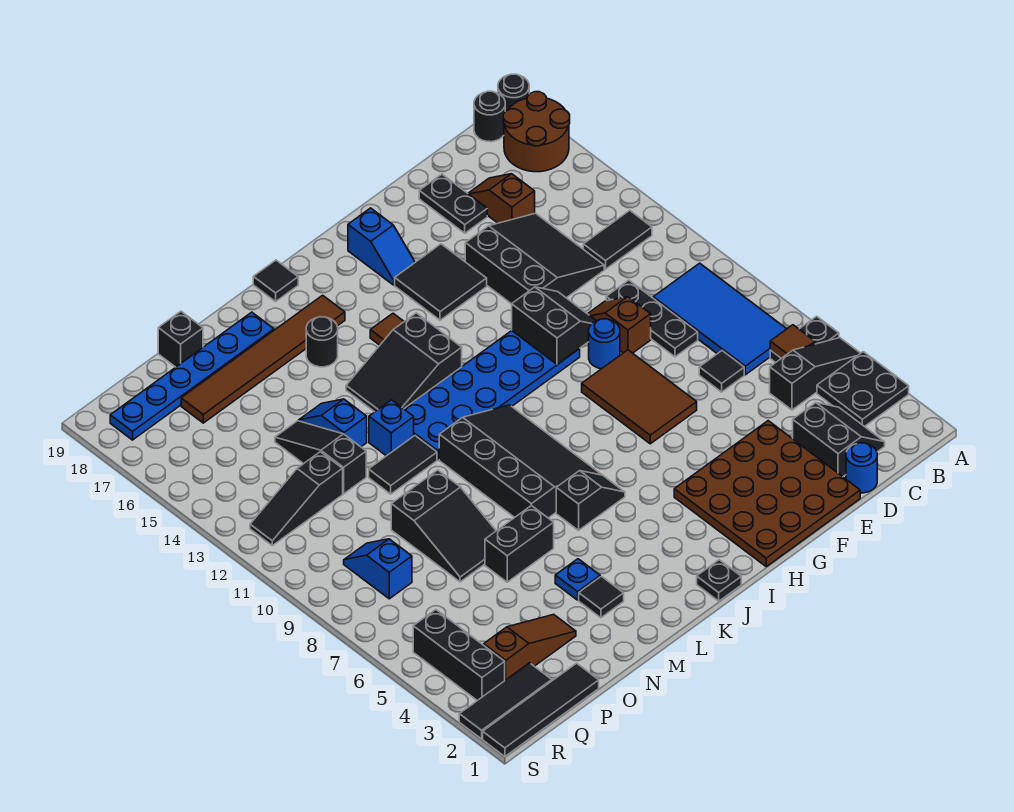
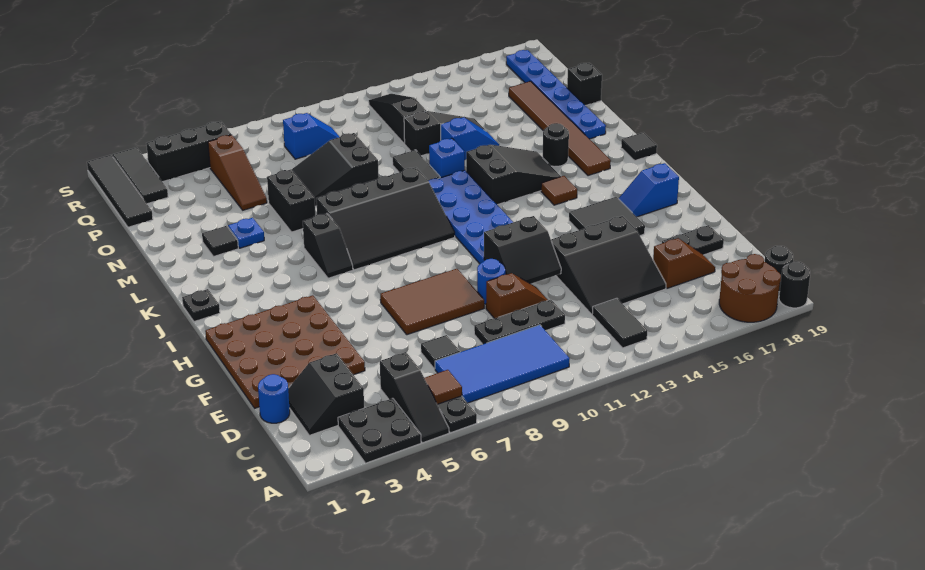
black slope C2:D3 level 1 top D -> black slope C2:D3 level 1 top 3
black slope J13:L14 level 1 top J -> black slope K13:L15 level 1 top 13
brown slope O3:Q3 level 1 top Q -> brown slope O5:Q5 level 1 top Q

